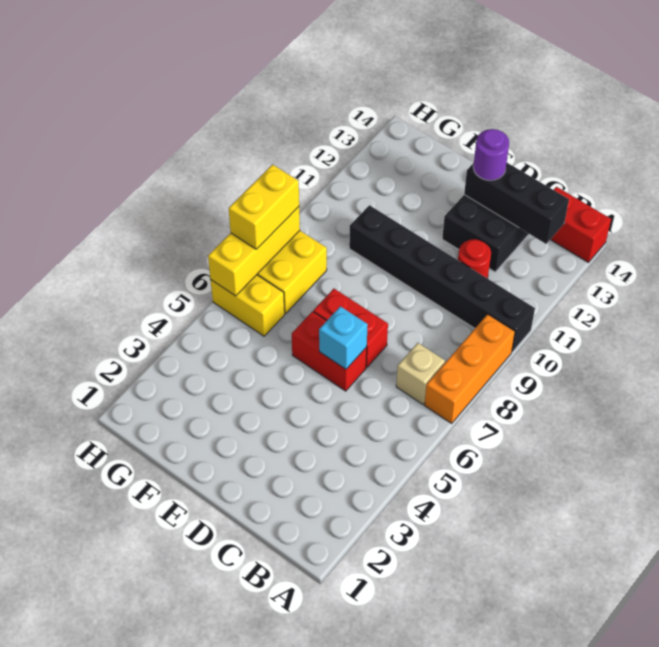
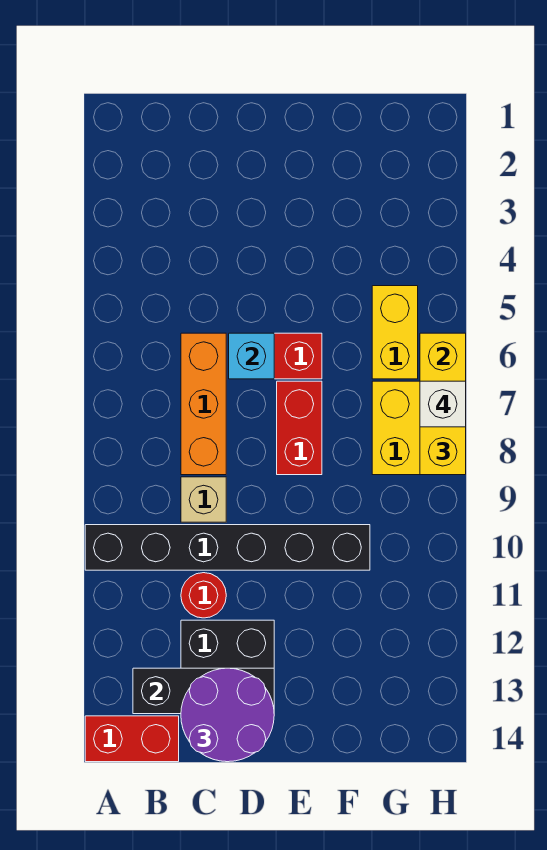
orange brick A7:A9 level 1 -> orange brick C6:C8 level 1
tan brick B7 level 1 -> tan brick C9 level 1
red brick D7:E7 level 1 -> red brick E7:E8 level 1
purple round brick D13 level 3 -> purple round brick C13:D14 level 3
yellow brick G6:H6 level 1 -> yellow brick G5:G6 level 1
none -> white brick H7 level 4

